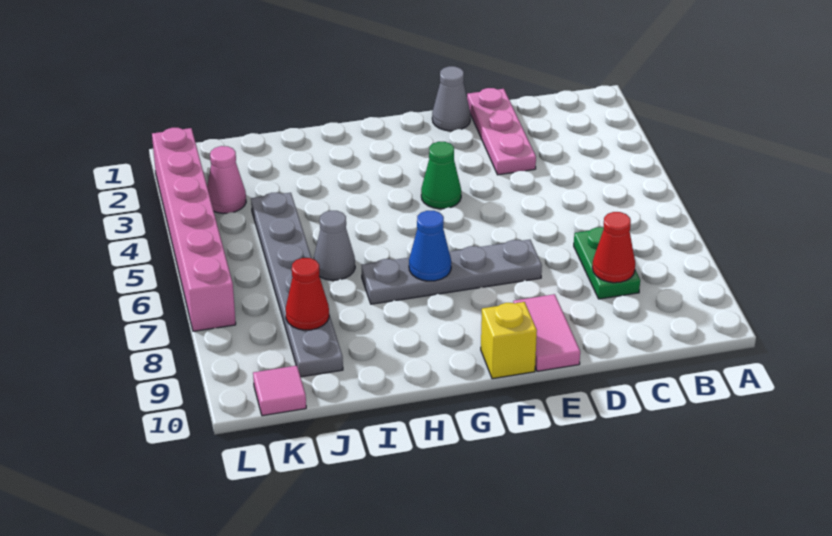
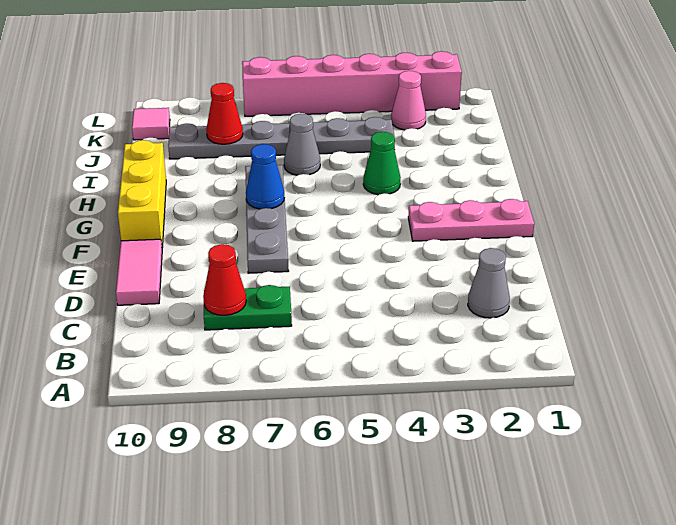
pink plate D1:D3 level 1 -> pink plate F1:F3 level 1
grey cone E1 level 1 -> grey cone C2 level 1
pink tile E9:E10 level 1 -> pink tile D10:E10 level 1
green cone F4 level 1 -> green cone H4 level 1
yellow brick F10 level 1 -> yellow brick F10:H10 level 1

